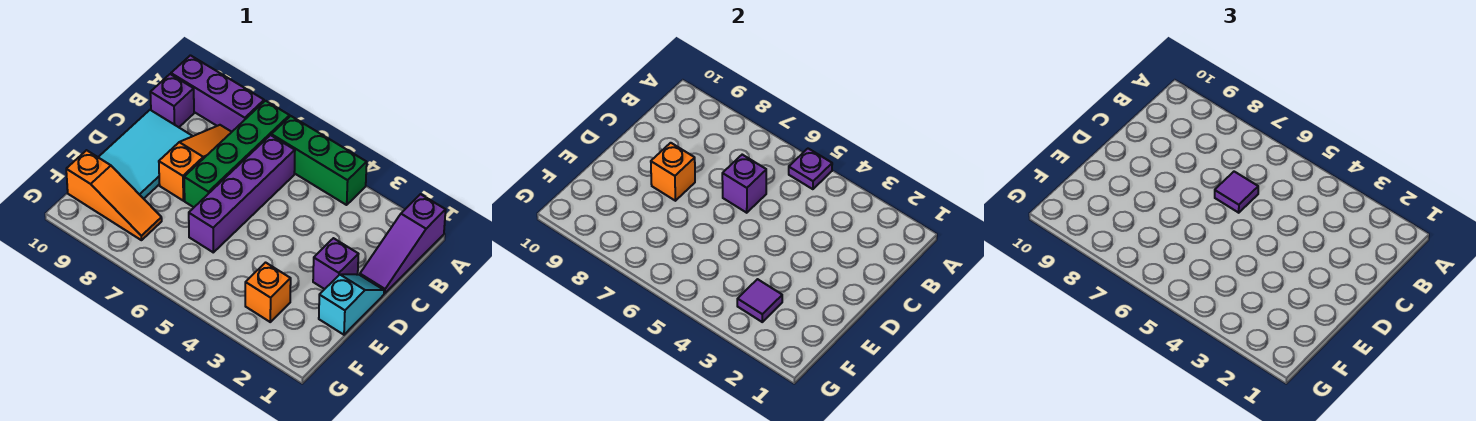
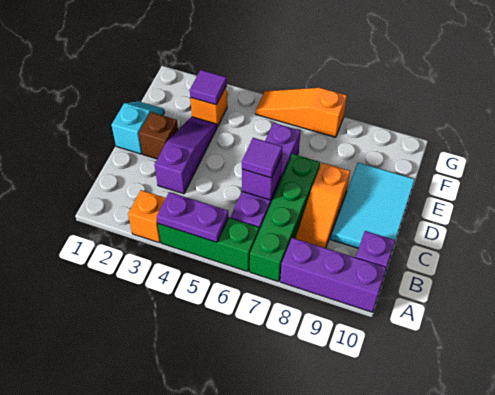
purple slope A1:C1 level 1 top A -> purple slope C3:E3 level 1 top C
purple plate A5 level 2 -> purple plate A4:A5 level 2
cyan slope D1:E1 level 1 top E -> cyan slope D1:E1 level 1 top D
purple brick D2 level 1 -> brown brick D2 level 1
orange brick D8 level 2 -> orange brick A3 level 1
orange slope F8:F10 level 1 top 10 -> orange slope G5:G7 level 1 top 7

